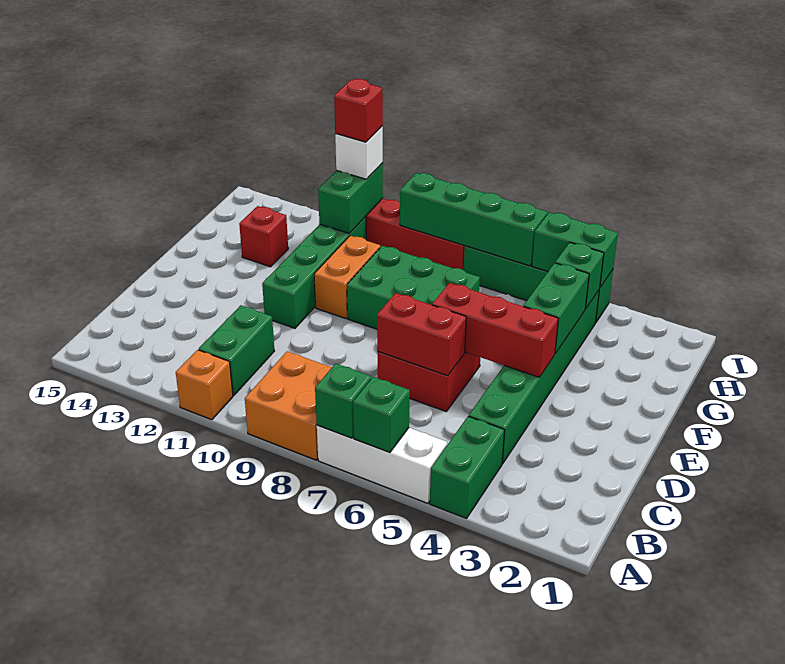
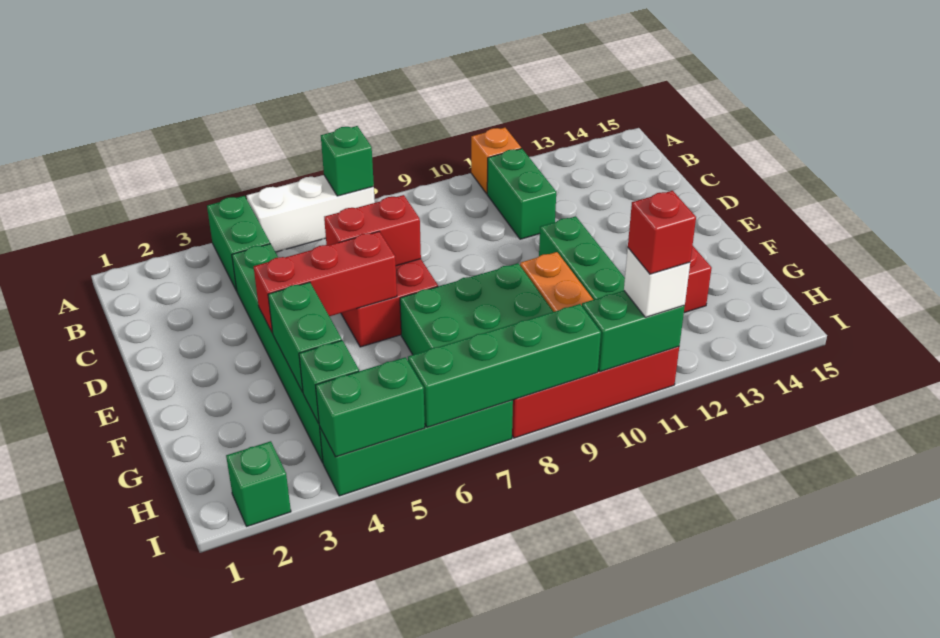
green brick A6 level 2 -> green brick I2 level 1
orange brick A8:B9 level 1 -> none
green brick H11:I11 level 2 -> green brick I10:I11 level 2

